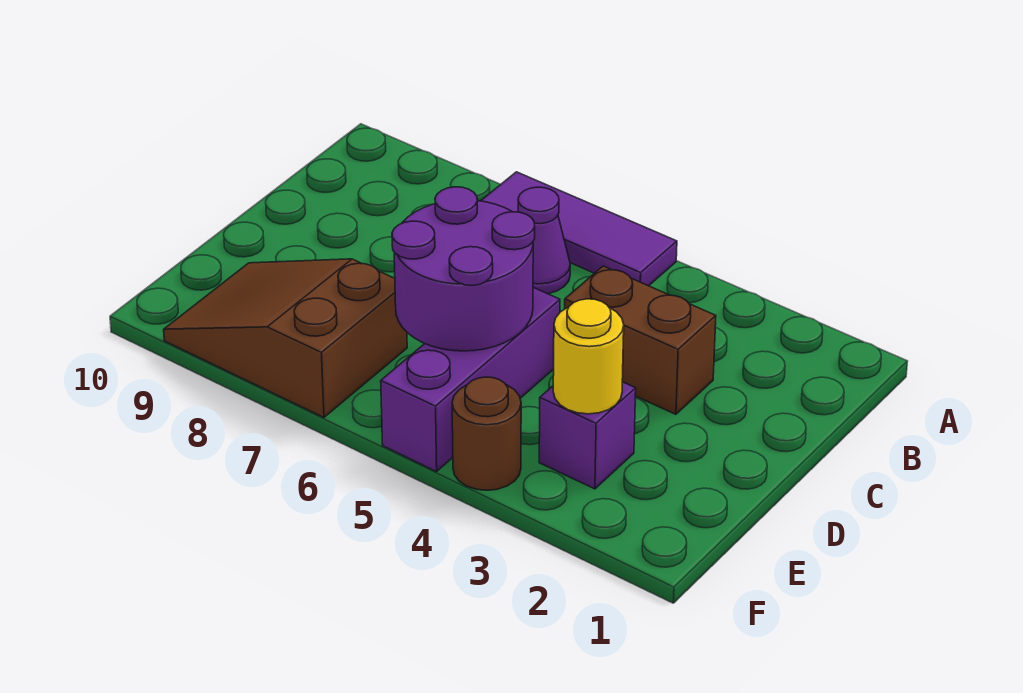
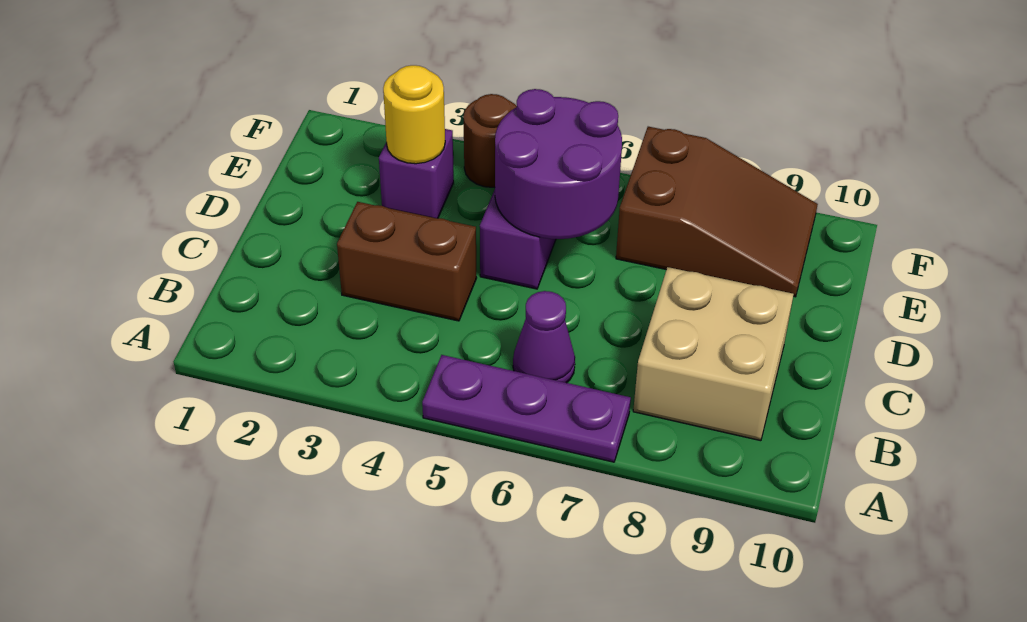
purple tile A5:A7 level 1 -> purple plate A5:A7 level 1
none -> tan brick B8:C9 level 1

